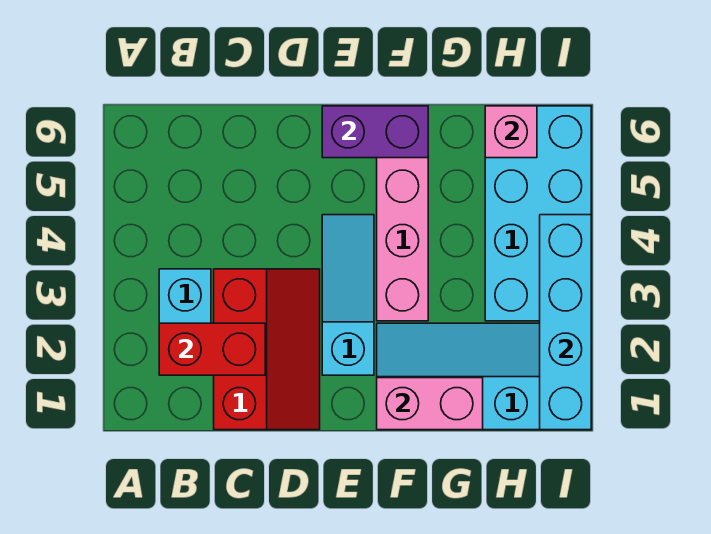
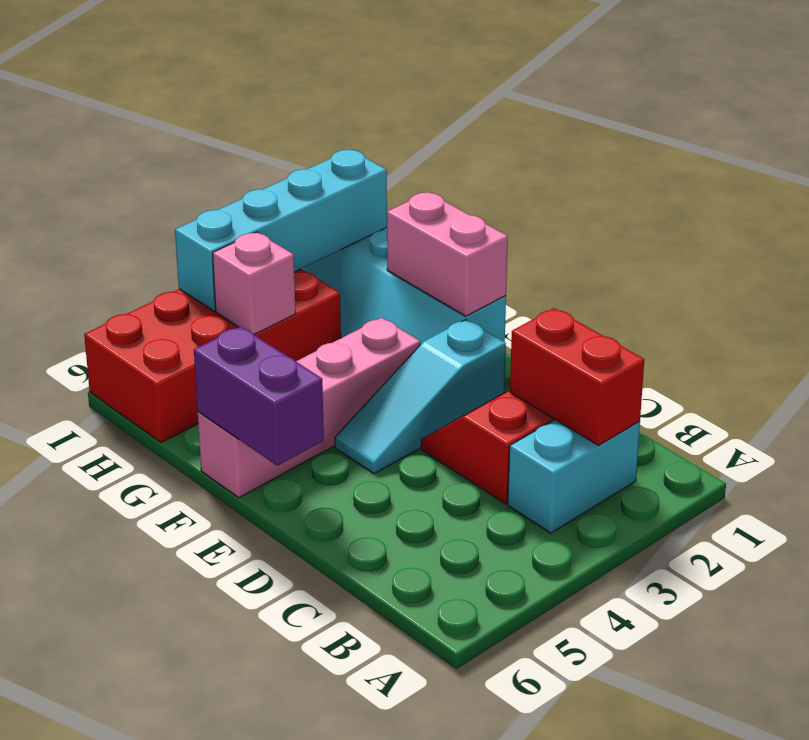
cyan brick H3:I6 level 1 -> red brick H3:I6 level 1
pink brick H6 level 2 -> pink brick H4 level 2

